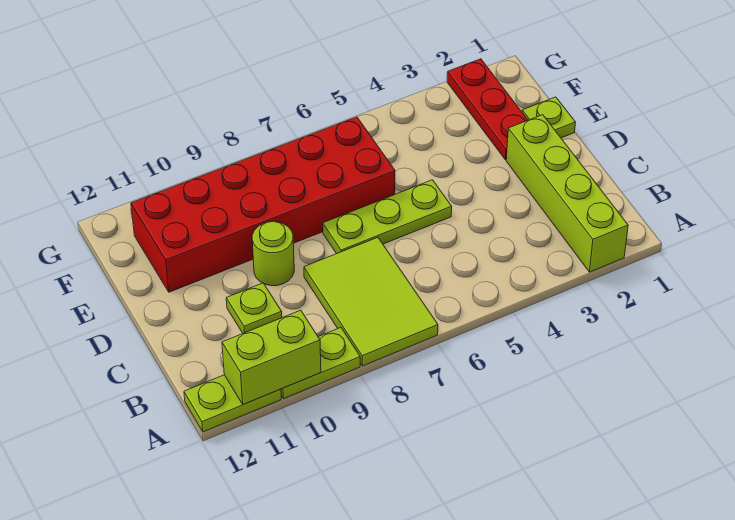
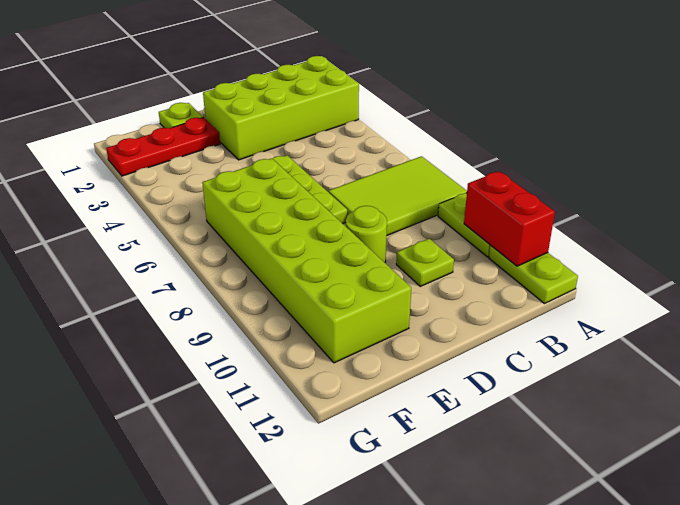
lime brick A2:D2 level 1 -> lime brick A2:D3 level 1
lime brick A10:A11 level 2 -> red brick A10:A11 level 2
red brick E6:F11 level 1 -> lime brick E6:F11 level 1

